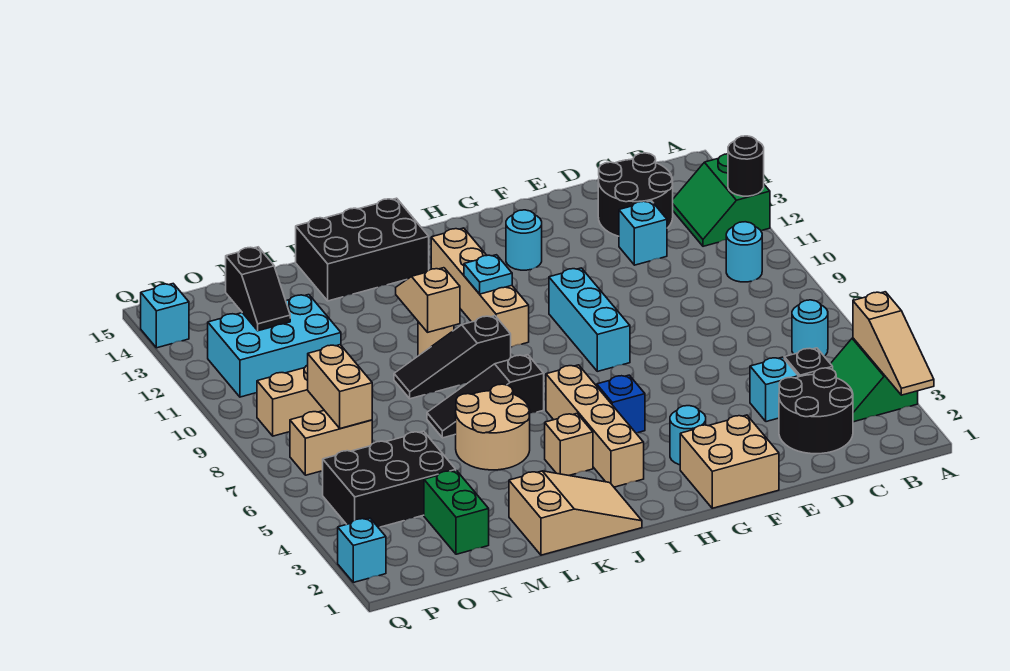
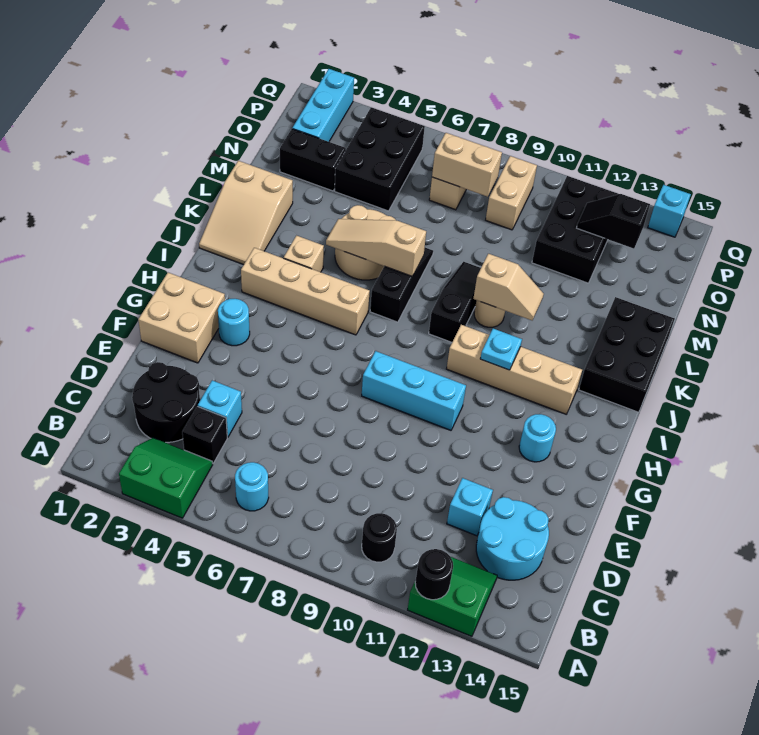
tan slope A2:A4 level 2 top 4 -> tan slope K5:K7 level 2 top 7
cyan round brick B10 level 1 -> black round brick B10 level 1
black round brick C13:D14 level 1 -> cyan round brick C13:D14 level 1
blue brick H5 level 1 -> none
green brick N2:N3 level 1 -> black brick N2:N3 level 1
cyan brick N11:P12 level 1 -> black brick N11:P12 level 1
cyan brick Q2 level 1 -> cyan brick O2:Q2 level 1

